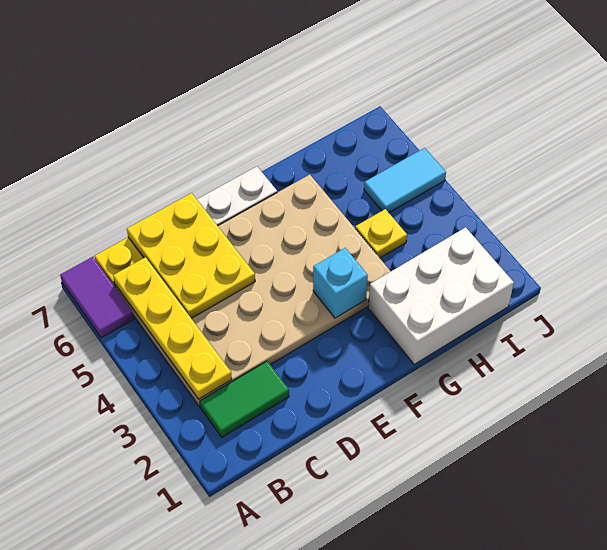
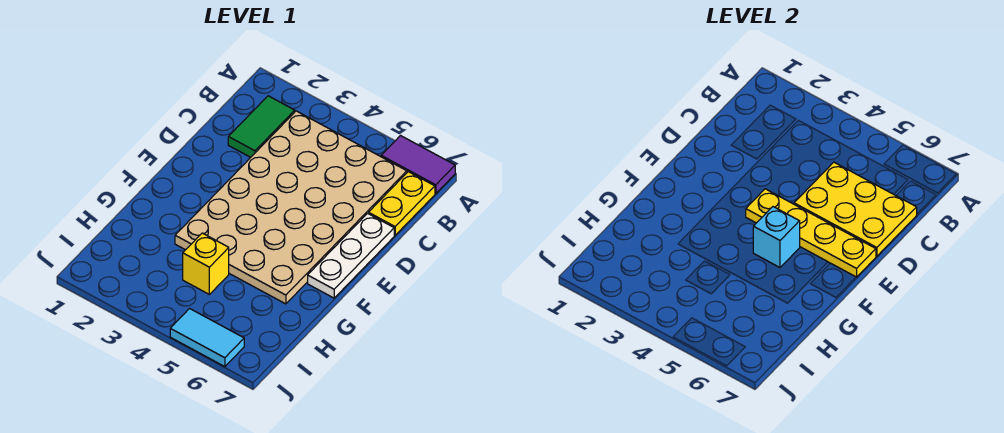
yellow plate B3:B6 level 2 -> yellow plate E4:E7 level 2
cyan brick F3 level 2 -> cyan brick F5 level 2
white brick G1:I2 level 1 -> none
yellow plate H4 level 1 -> yellow brick H4 level 1
cyan tile I5:J5 level 1 -> cyan tile J5:J6 level 1

